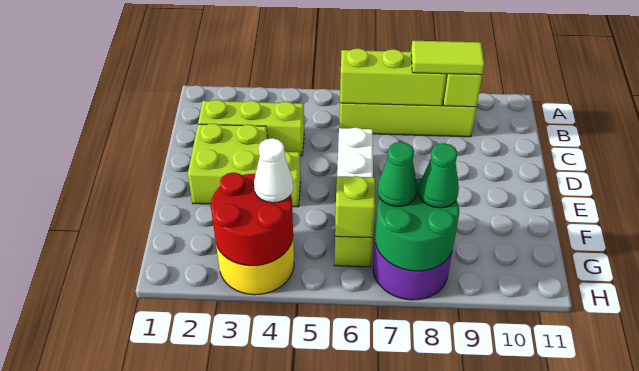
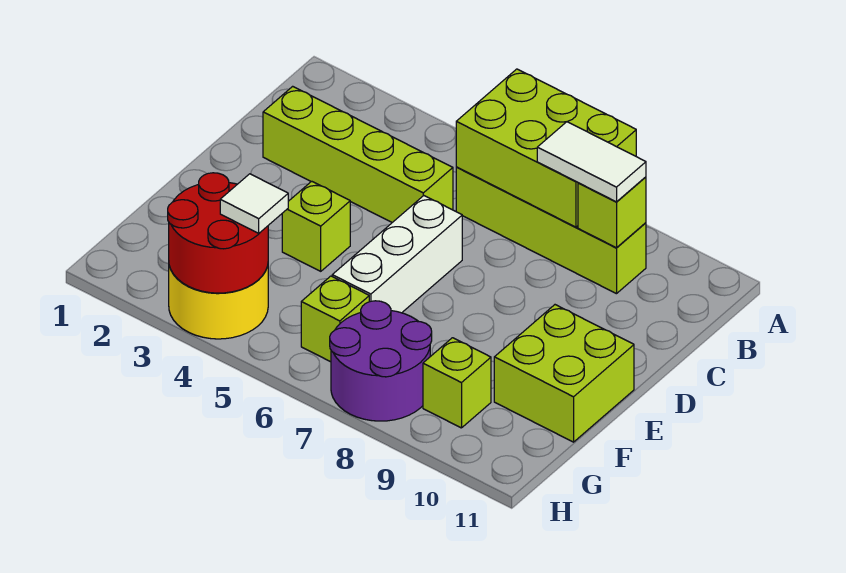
lime brick B6:B8 level 2 -> lime brick A6:B8 level 2
lime tile B8:B9 level 3 -> white tile B8:B9 level 3
lime brick C2:C4 level 1 -> lime brick C2:C5 level 1
lime brick D2:E3 level 1 -> lime brick E10:F11 level 1
white cone G4 level 3 -> white tile G4 level 3
lime brick G6 level 2 -> lime brick G9 level 1
green round brick G7:H8 level 2 -> none
green cone G7 level 3 -> none
green cone G8 level 3 -> none

